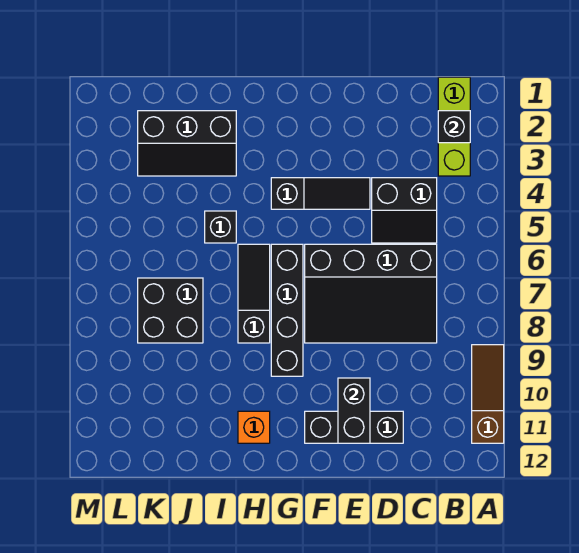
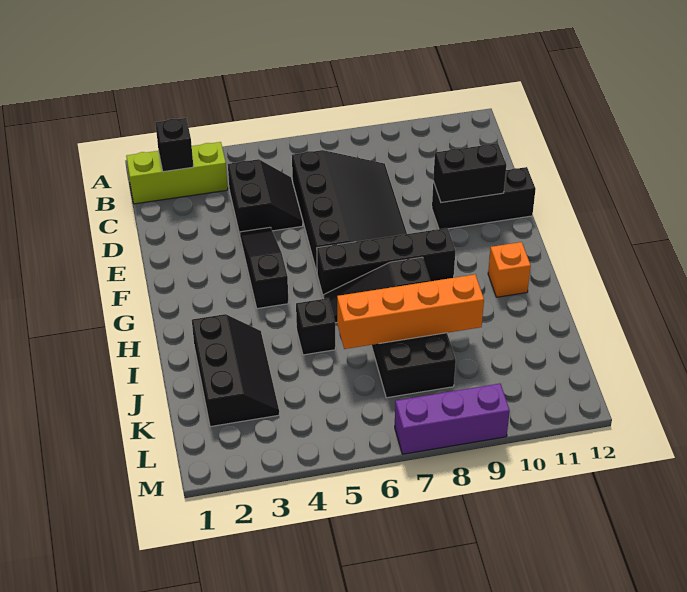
brown slope A9:A11 level 1 top 11 -> none
black brick D11:F11 level 1 -> black brick E10:E12 level 1
none -> orange brick J6:J9 level 2
none -> purple brick M7:M9 level 1

